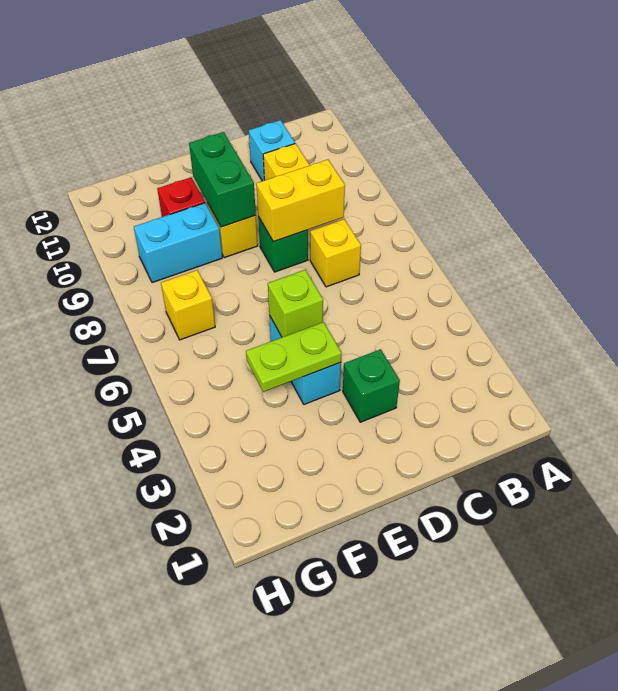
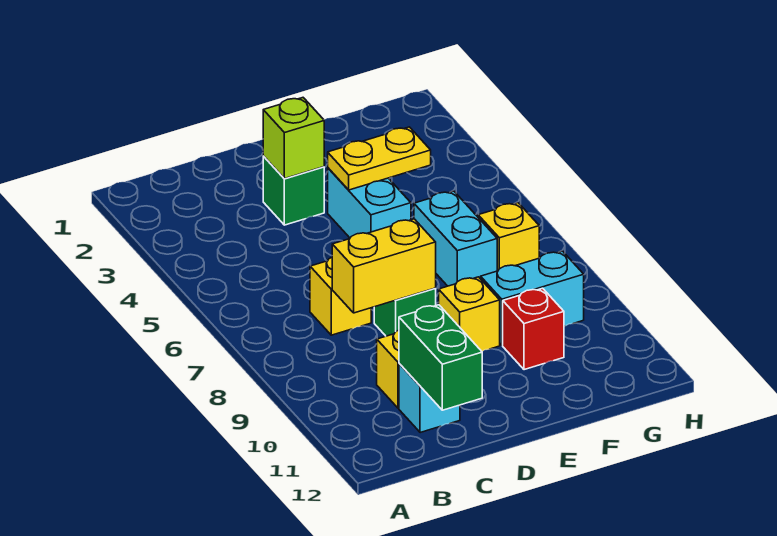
lime plate E4:F4 level 2 -> yellow plate E4:F4 level 2
lime brick E5 level 2 -> lime brick D3 level 2
green brick E9:E10 level 2 -> green brick C11:C12 level 2
none -> cyan brick F6:F7 level 1

